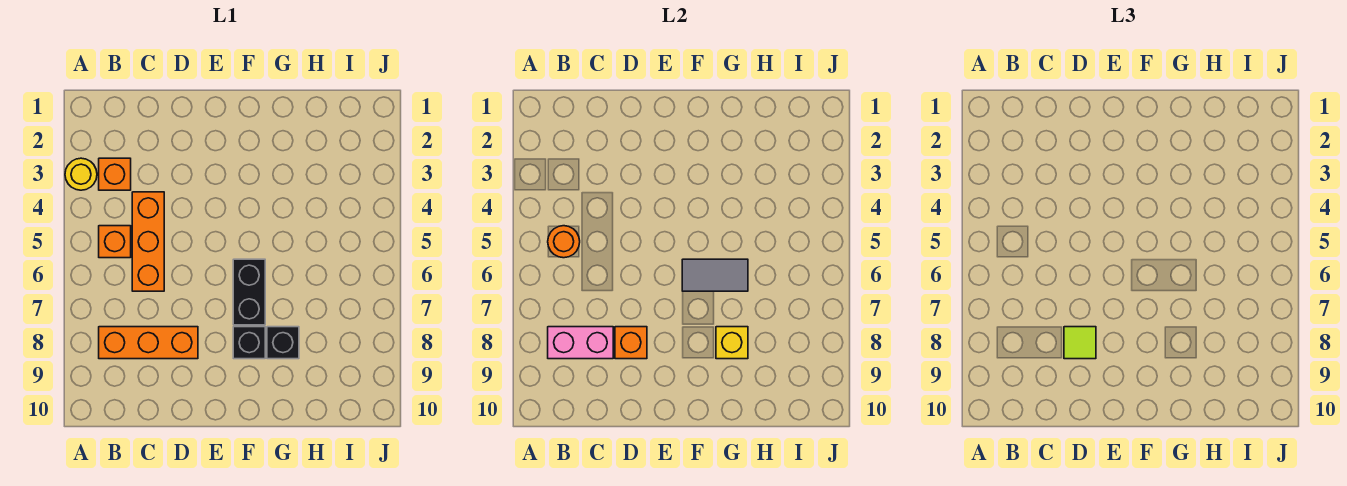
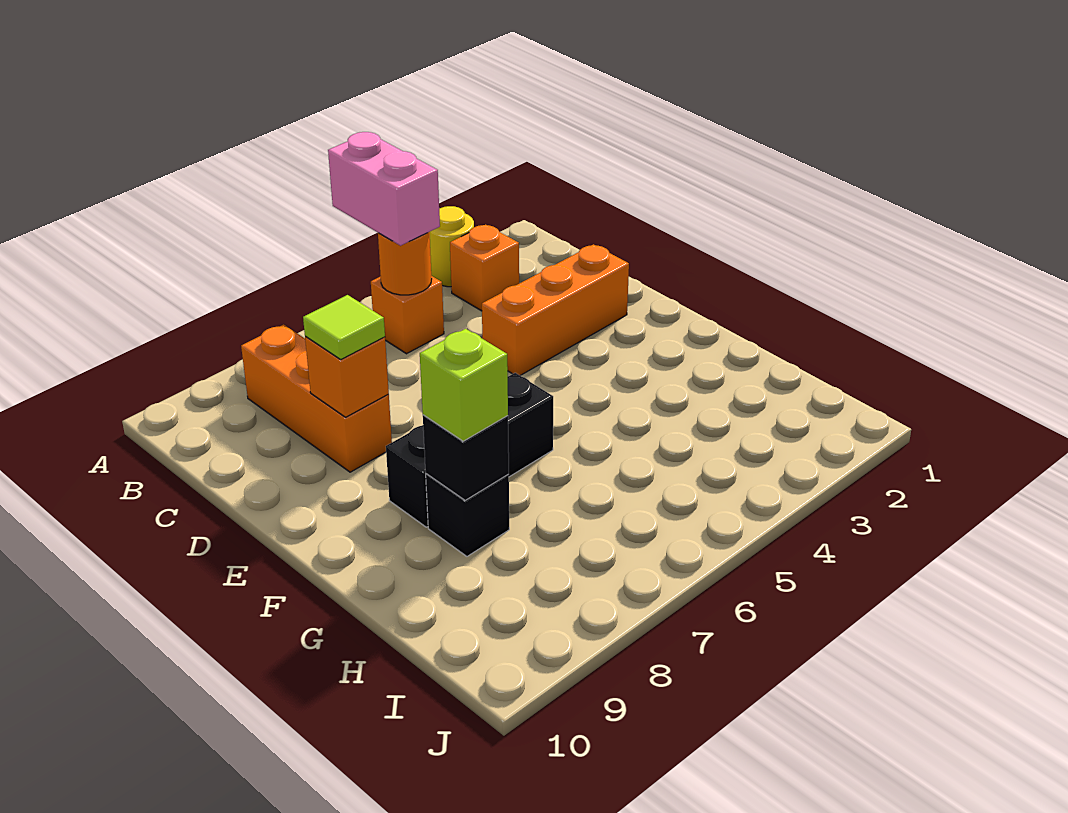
pink brick B8:C8 level 2 -> pink brick A5:B5 level 3
orange brick C4:C6 level 1 -> orange brick D2:D4 level 1
grey tile F6:G6 level 2 -> none
yellow brick G8 level 2 -> black brick G8 level 2
none -> lime brick G8 level 3

